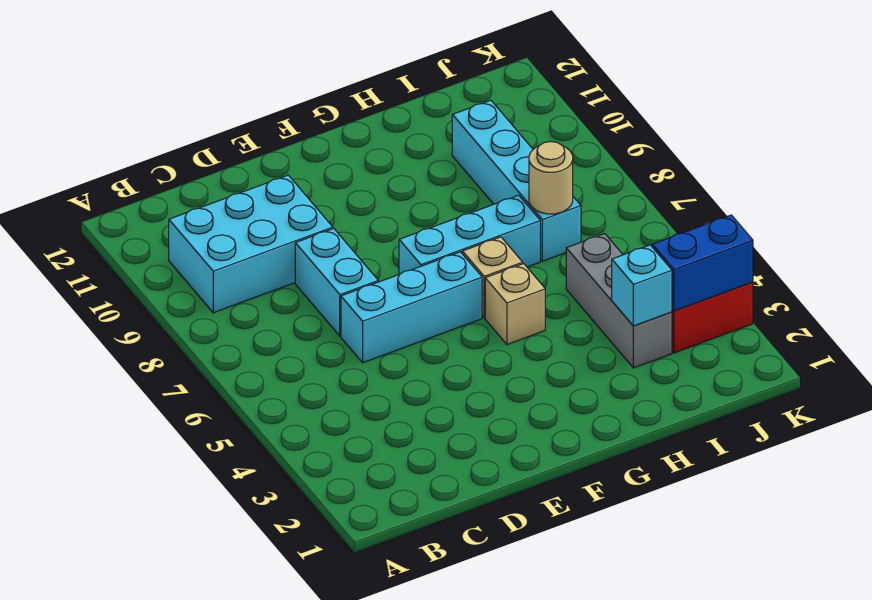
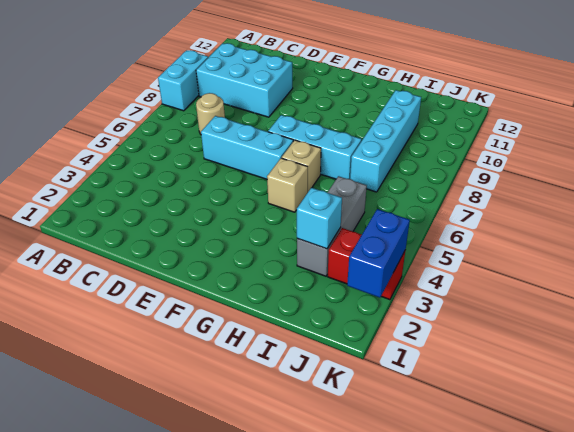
cyan brick D7:D8 level 1 -> cyan brick A8:A9 level 1
tan round brick I7 level 2 -> tan round brick C7 level 1
blue brick J3:K3 level 2 -> blue brick K2:K3 level 2

